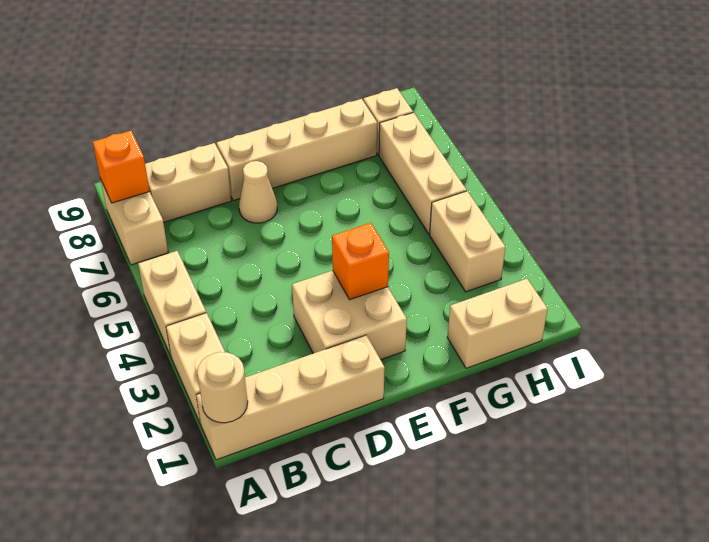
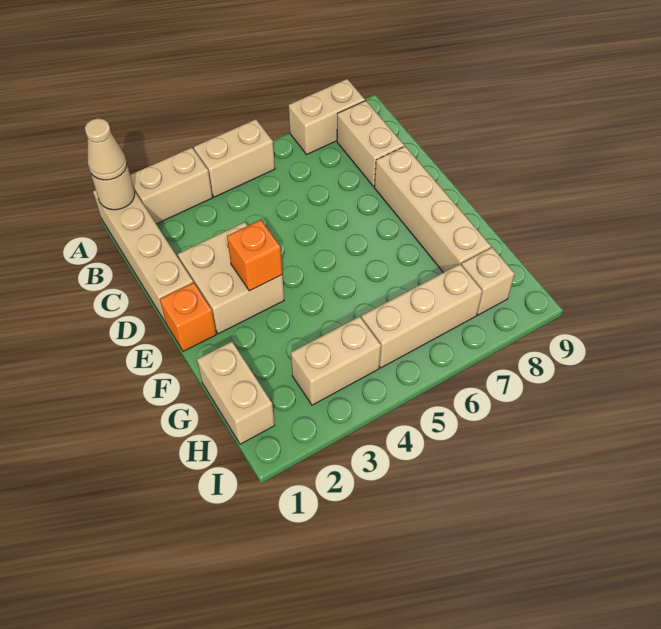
orange brick A8 level 2 -> orange brick E1 level 1
tan cone D7 level 1 -> tan cone A1 level 3

